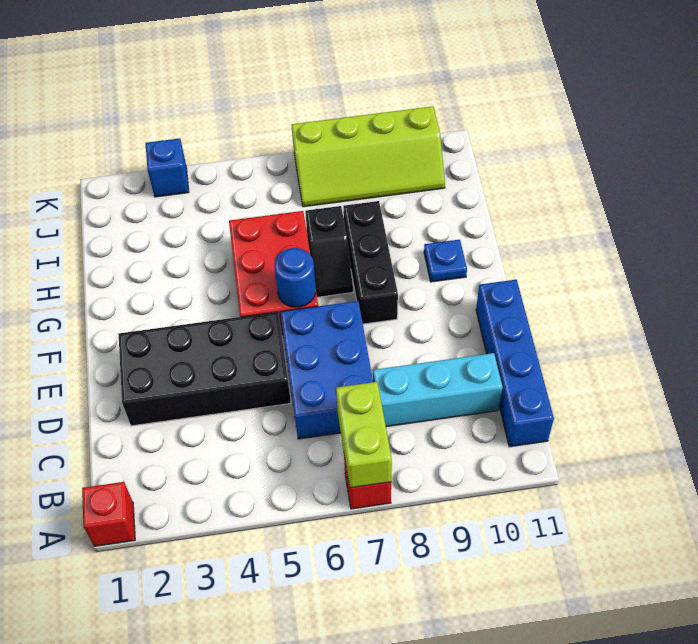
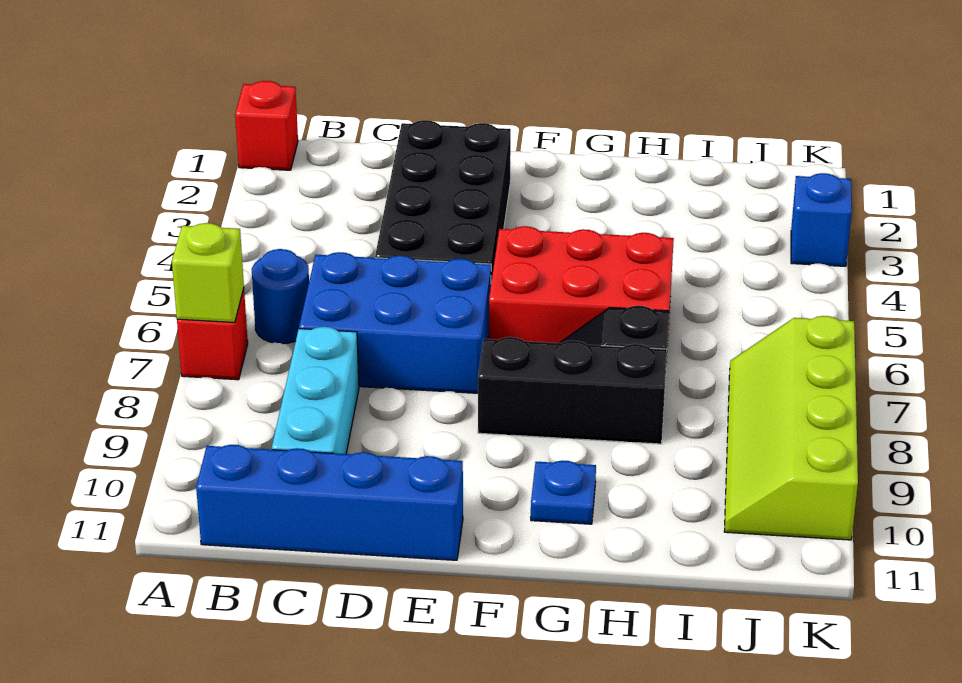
lime brick A7:B7 level 2 -> lime brick A7 level 2
blue round brick F6 level 2 -> blue round brick B6 level 1

